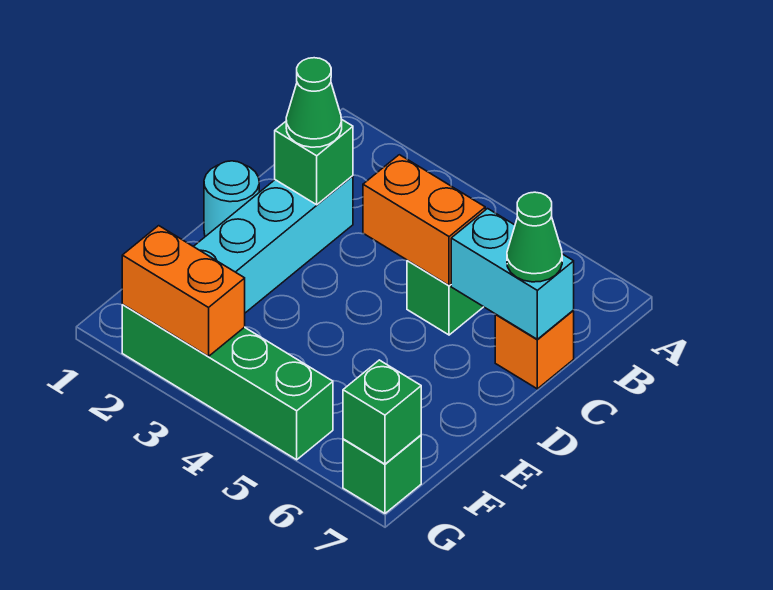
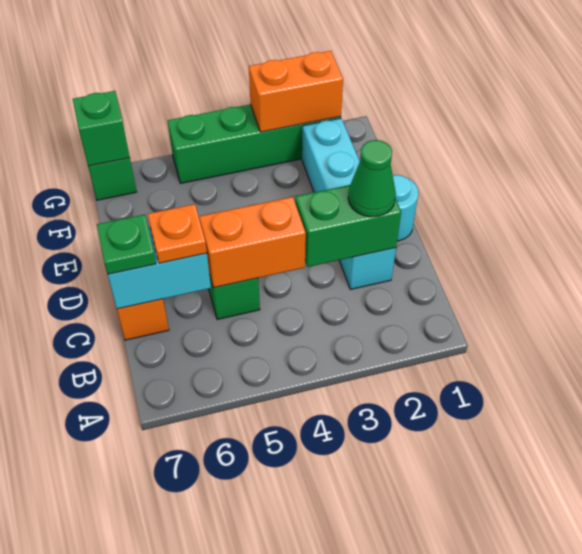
green brick C2 level 2 -> green brick C2:C3 level 2
none -> orange plate C6 level 3
green cone C7 level 3 -> green plate C7 level 3

